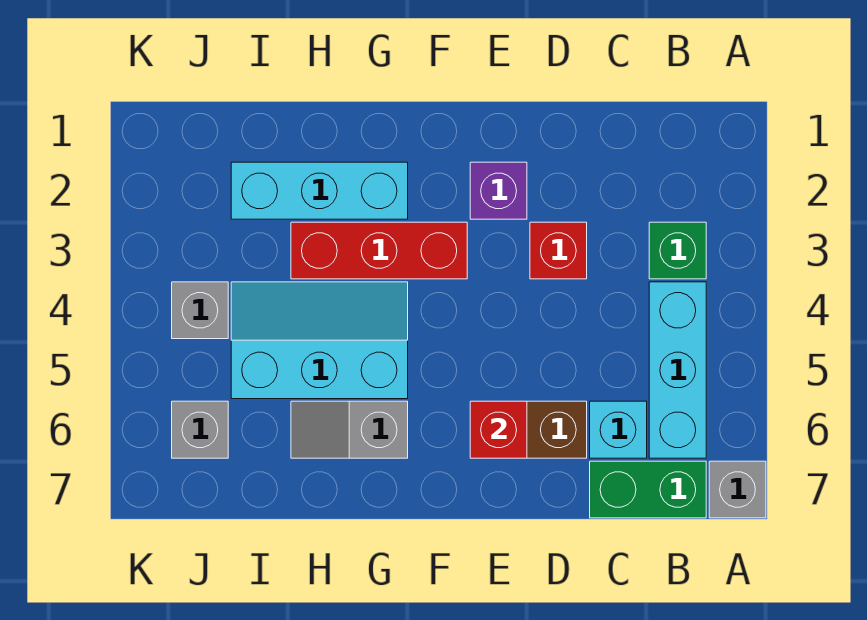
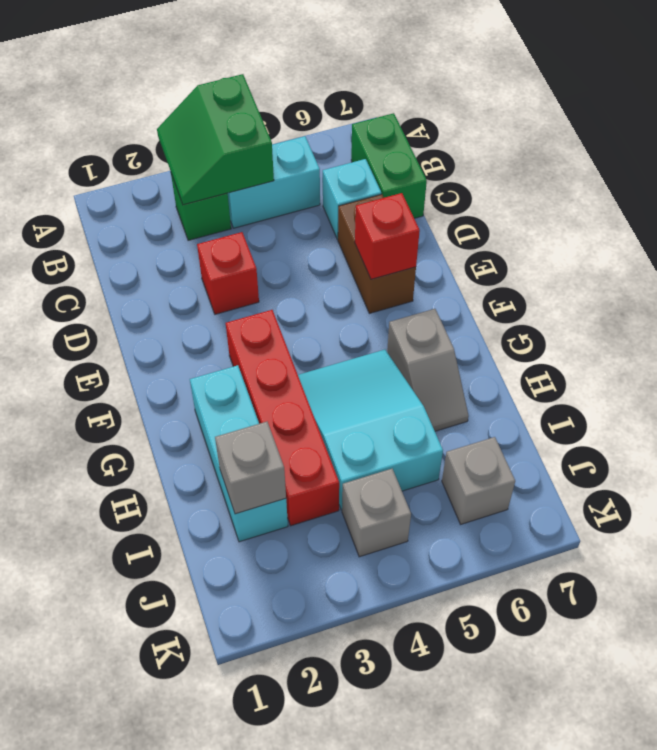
none -> green slope A3:B4 level 2 top 4
grey brick A7 level 1 -> grey brick I2 level 2
cyan brick B4:B6 level 1 -> cyan brick B4:B5 level 1
purple brick E2 level 1 -> none
red brick F3:H3 level 1 -> red brick F3:I3 level 1
cyan slope G4:I5 level 1 top 5 -> cyan slope G4:I5 level 1 top I

